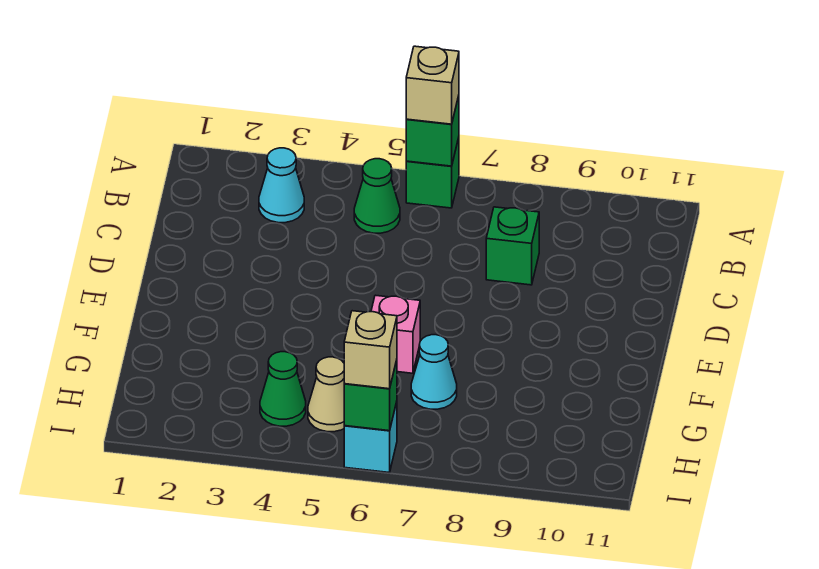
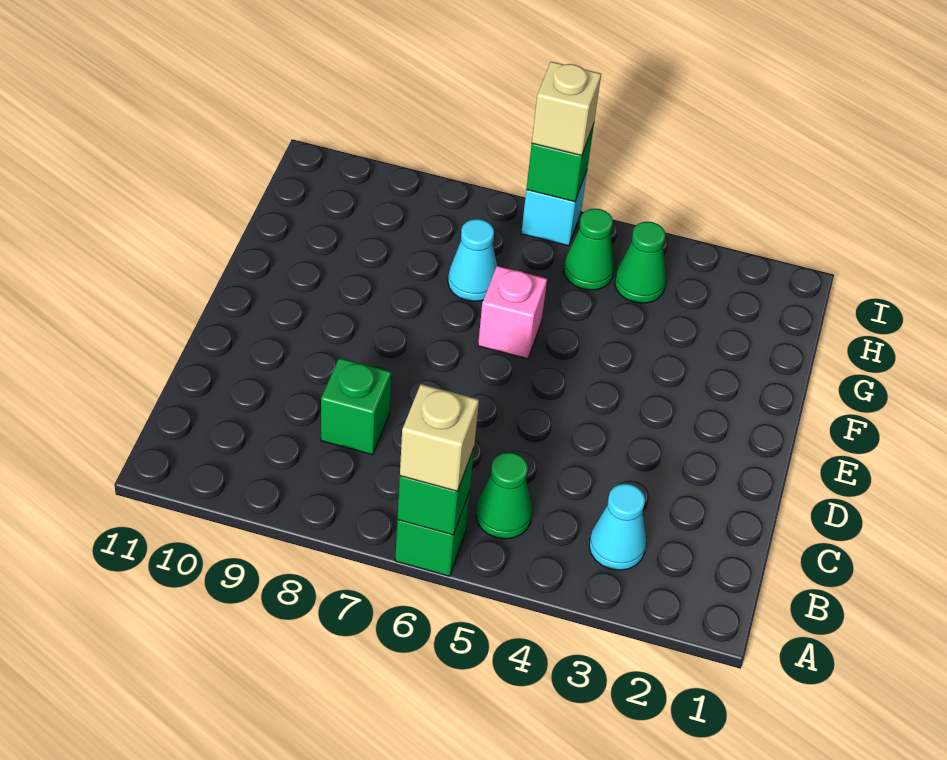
tan cone H5 level 1 -> green cone H5 level 1

